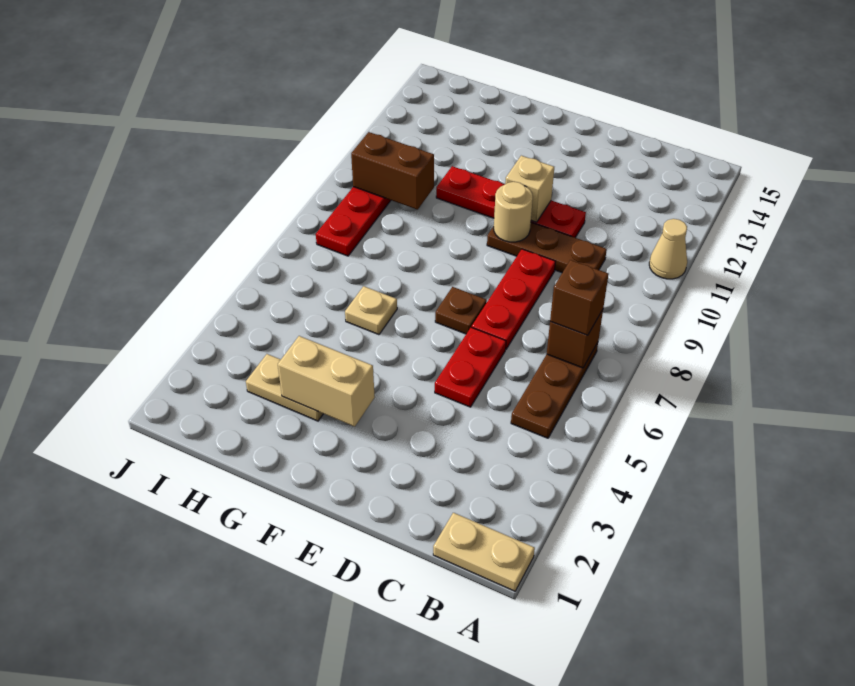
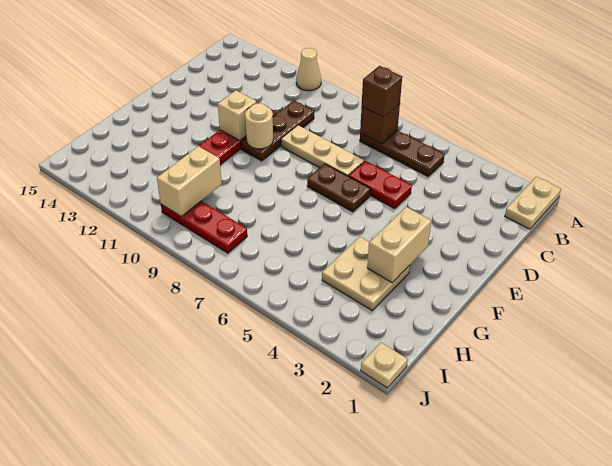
red plate D7:D9 level 1 -> tan plate D7:D9 level 1
brown plate E7 level 1 -> brown plate E6:E7 level 1
tan plate G3:H3 level 1 -> tan plate G3:H4 level 1
tan plate G6 level 1 -> tan plate J1 level 1
brown brick H10:I10 level 2 -> tan brick H10:I10 level 2

